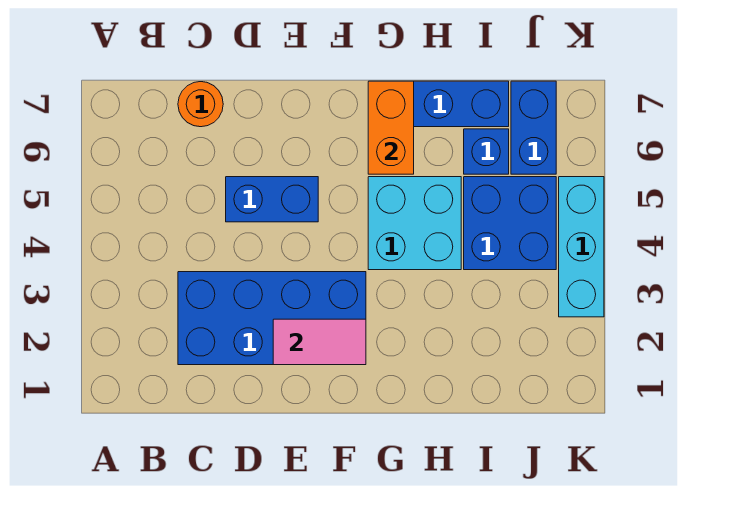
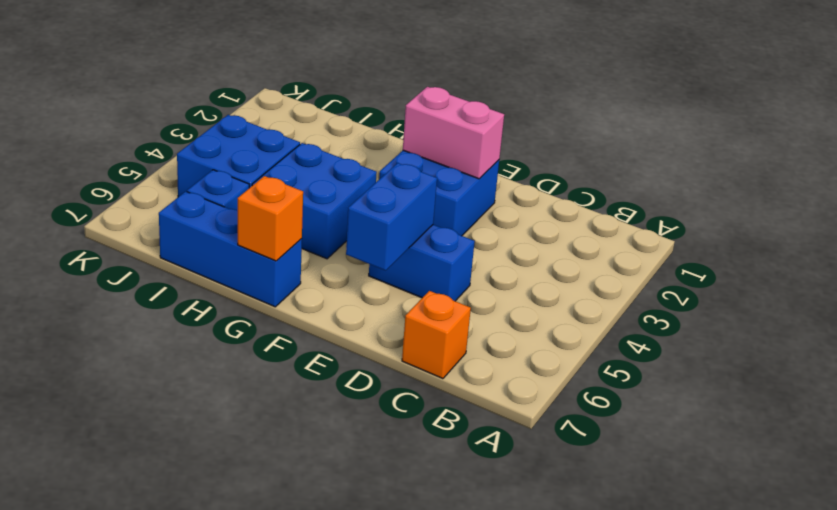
blue brick C2:F3 level 1 -> blue brick E2:F3 level 1
orange round brick C7 level 1 -> orange brick C7 level 1
pink tile E2:F2 level 2 -> pink brick E2:F2 level 2
cyan brick G4:H5 level 1 -> blue brick G4:H5 level 1
orange brick G6:G7 level 2 -> orange brick G7 level 2
blue brick J6:J7 level 1 -> blue brick E5:E6 level 2
cyan brick K3:K5 level 1 -> none

